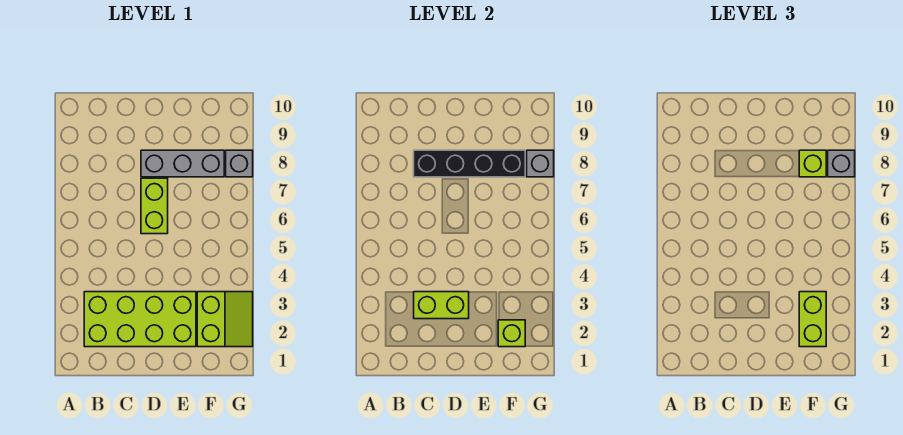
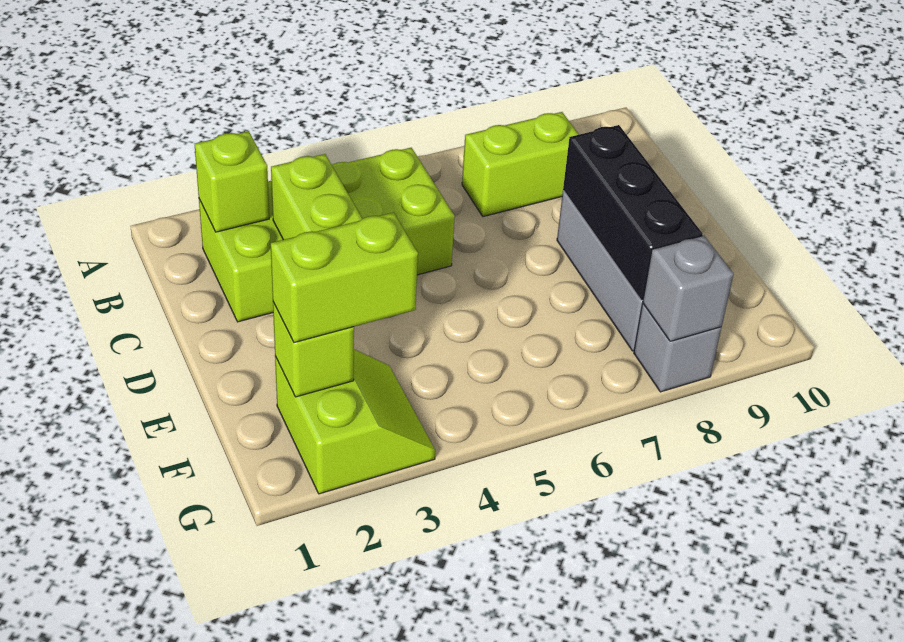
lime brick B2:E3 level 1 -> lime brick B2:C5 level 1
black brick C8:F8 level 2 -> black brick D8:F8 level 2
lime brick D6:D7 level 1 -> lime brick B7:B8 level 1
lime slope F2:G3 level 1 top F -> lime slope F2:G3 level 1 top 2
lime brick F8 level 3 -> lime brick B2 level 2
grey brick G8 level 3 -> none

